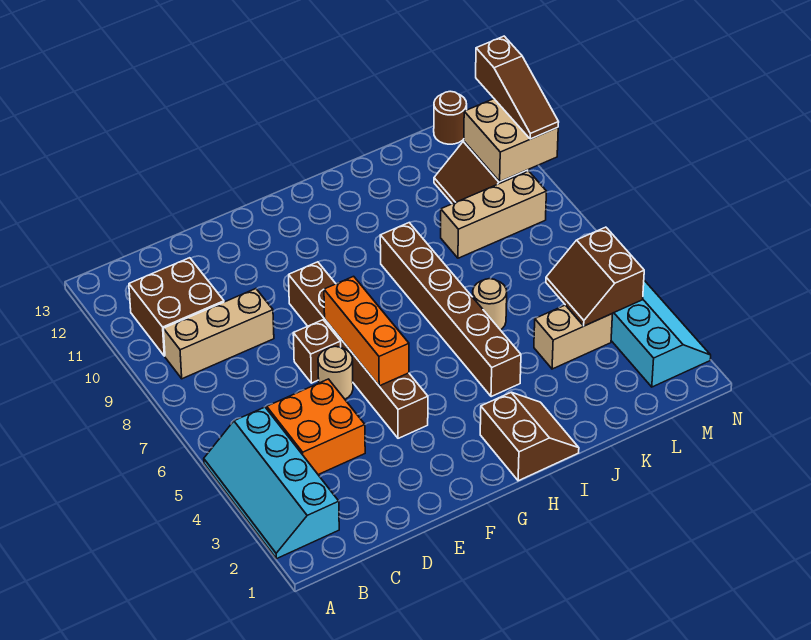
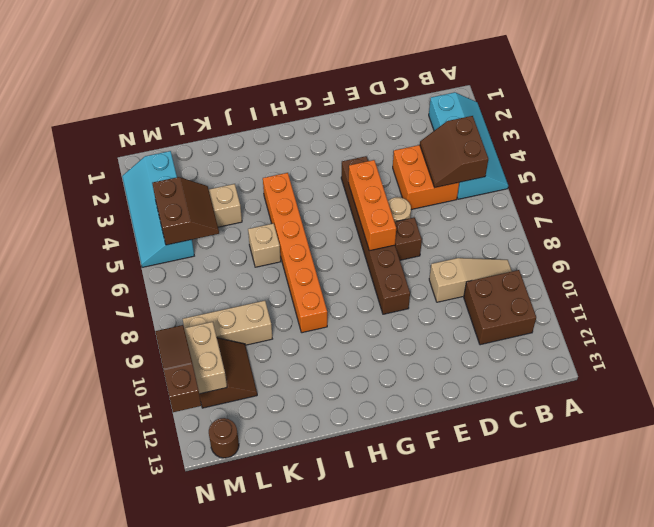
tan brick B9:D9 level 1 -> tan slope B9:D9 level 1 top D
brown slope H1:I2 level 1 top H -> brown slope B4:C5 level 2 top B
brown brick I4:I9 level 1 -> orange brick I4:I9 level 1
tan round brick J6 level 1 -> tan brick J6 level 1

